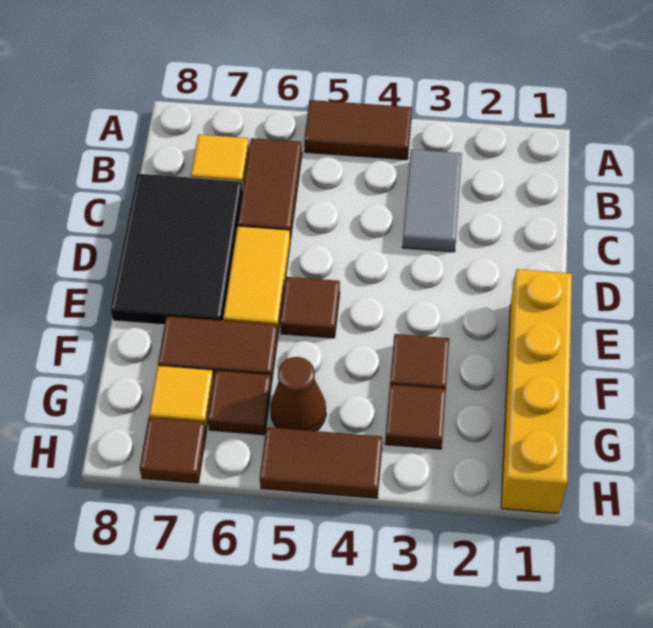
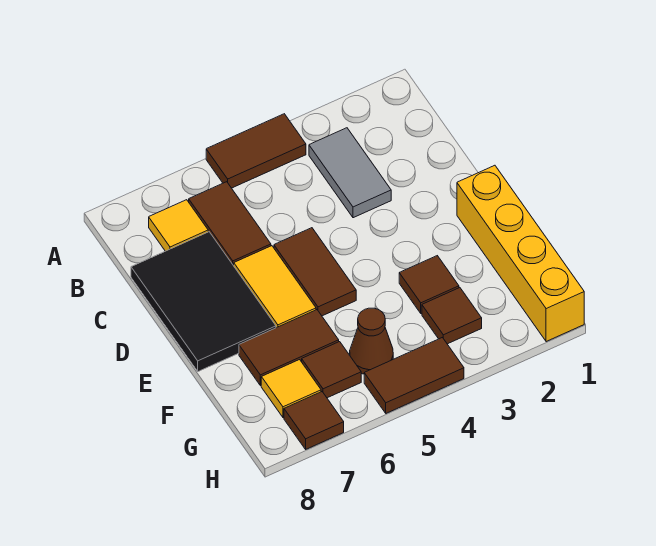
brown tile E5 level 1 -> brown tile D5:E5 level 1

